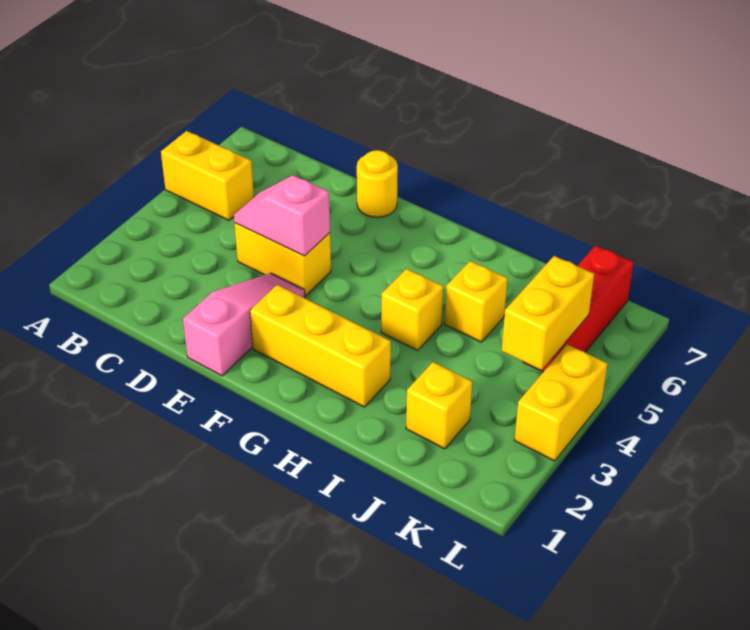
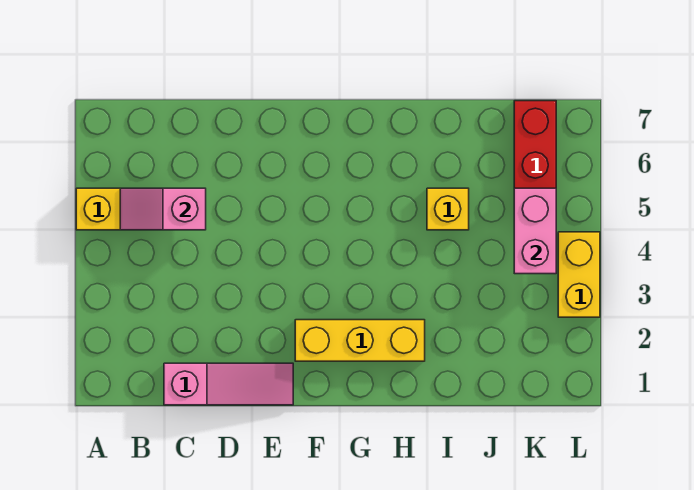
yellow brick D4:E4 level 1 -> none
pink slope D4:E4 level 2 top E -> pink slope B5:C5 level 2 top C
pink slope E1:E3 level 1 top 1 -> pink slope C1:E1 level 1 top C
yellow round brick E7 level 1 -> none
yellow brick H4 level 1 -> none
yellow brick J2 level 1 -> none
yellow brick K4:K5 level 2 -> pink brick K4:K5 level 2

